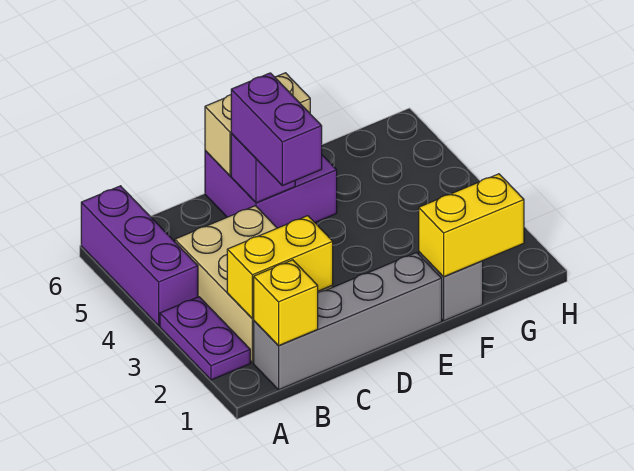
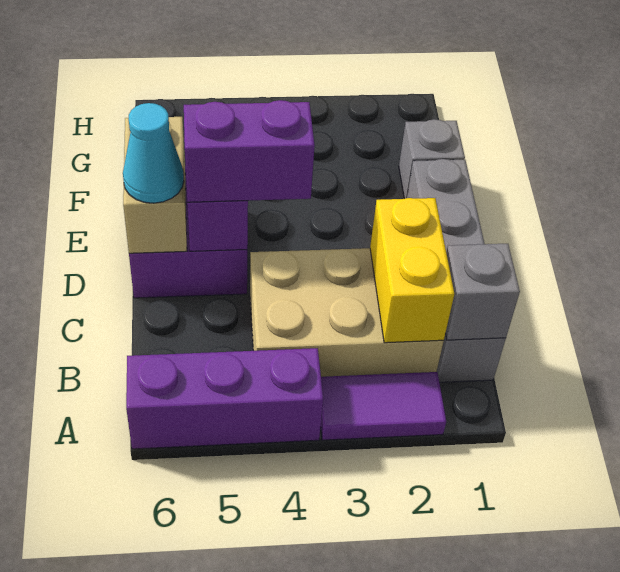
purple plate A2:A3 level 1 -> purple tile A2:A3 level 1
yellow brick B1 level 2 -> grey brick B1 level 2
none -> cyan cone D6 level 3
yellow brick F1:G1 level 2 -> none

